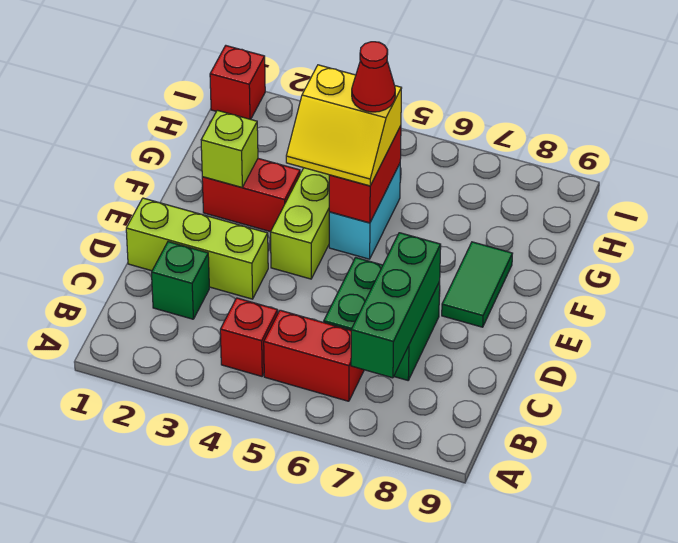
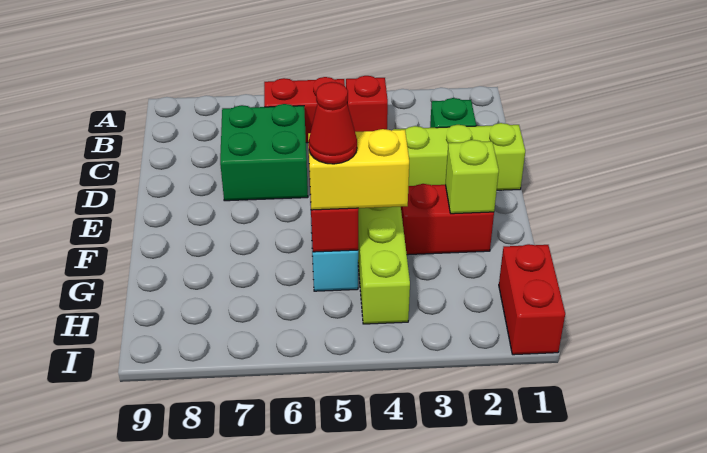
green brick B7:D7 level 2 -> none
green tile E8:F8 level 1 -> none
red brick I1 level 1 -> red brick H1:I1 level 1

